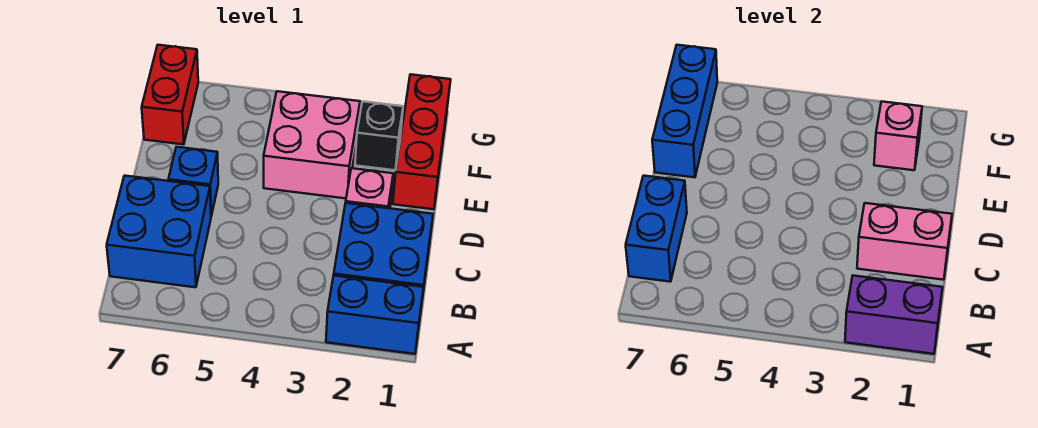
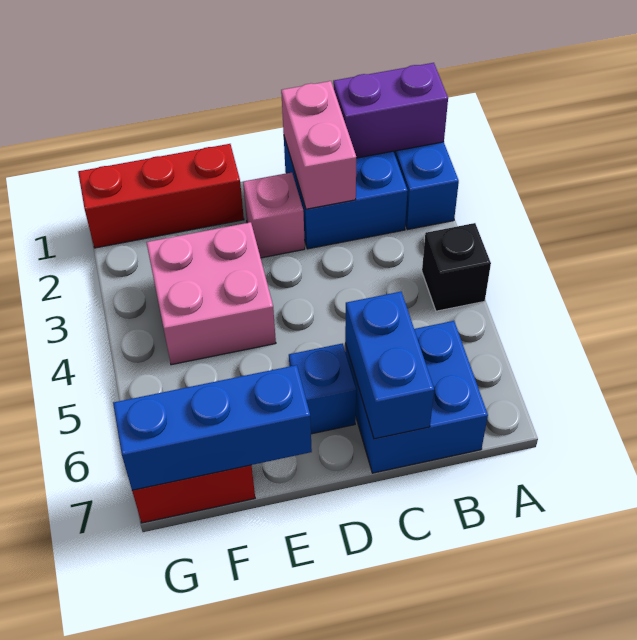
purple brick A1:A2 level 2 -> purple brick A1:B1 level 2
blue brick B7:C7 level 2 -> blue brick C6:C7 level 2
black brick F2 level 1 -> black brick A4 level 1
pink brick F2 level 2 -> none

